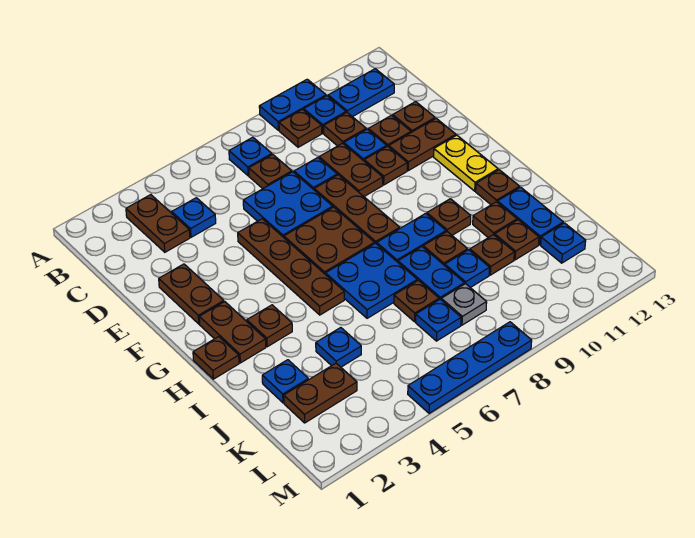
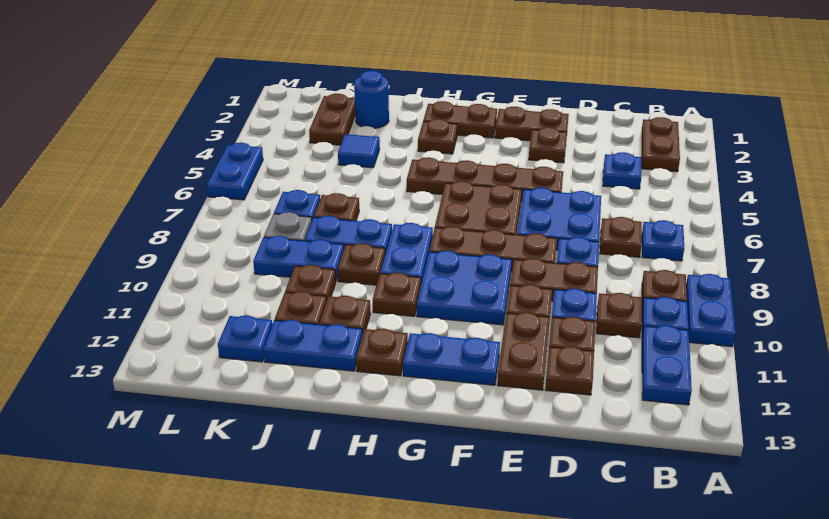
brown plate B3:C3 level 1 -> brown plate B2:B3 level 1
yellow plate F12:G12 level 1 -> blue plate F12:G12 level 1
brown plate H1 level 1 -> brown plate E3 level 1
blue plate H6:I7 level 1 -> blue plate F9:G10 level 1
blue plate J2 level 1 -> blue round brick J2 level 1
blue plate J4 level 1 -> blue tile J4 level 1
blue plate J9 level 1 -> blue plate J9:K9 level 1
blue plate M5:M8 level 1 -> blue plate M5:M6 level 1

